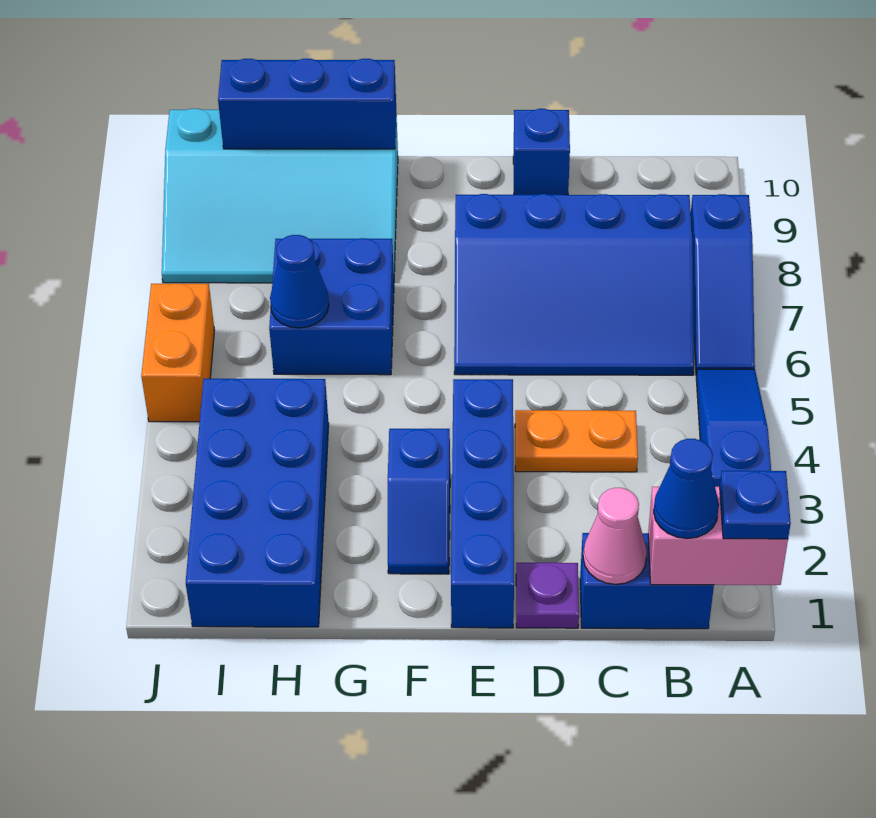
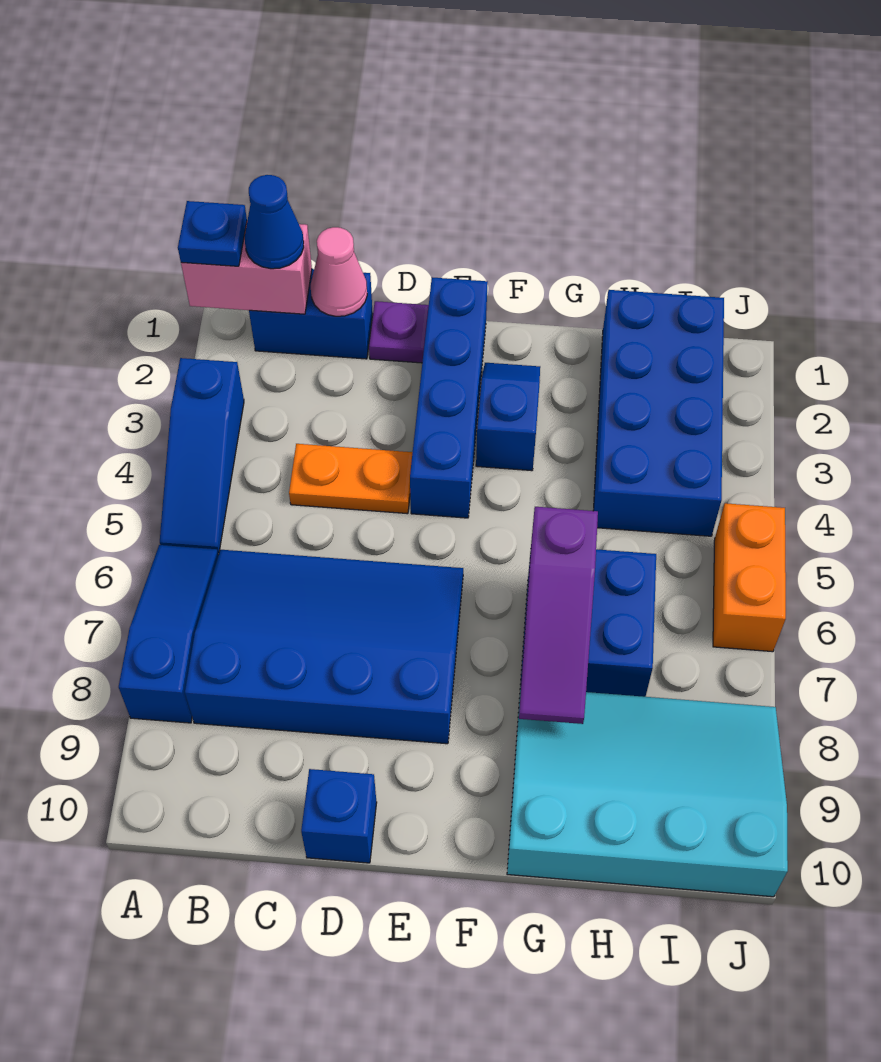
none -> purple slope G6:G8 level 2 top 6
blue brick G10:I10 level 2 -> none
blue cone H6 level 2 -> none

